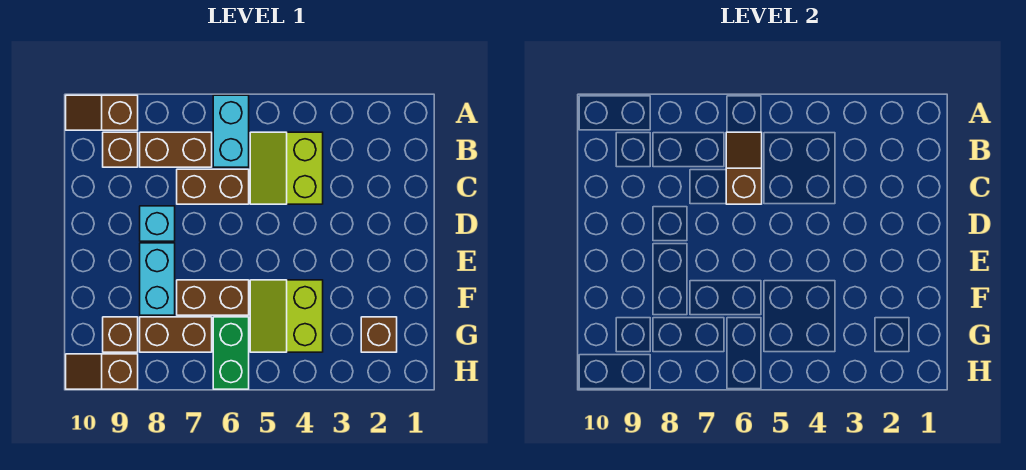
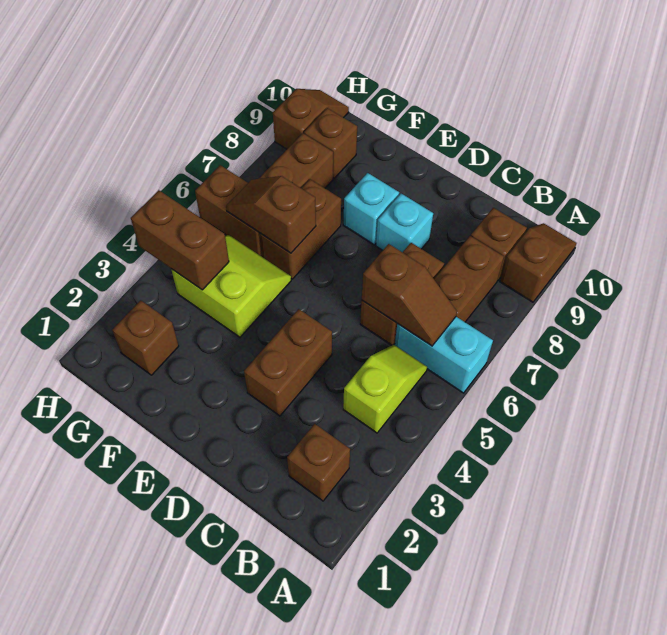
none -> brown brick B2 level 1
lime slope B4:C5 level 1 top 4 -> lime slope B4:B5 level 1 top 4
none -> brown brick D3:D4 level 1
cyan brick E8:F8 level 1 -> cyan brick E8 level 1
none -> brown slope F6:G6 level 2 top F
none -> brown brick G4:H4 level 2
green brick G6:H6 level 1 -> brown brick G6:H6 level 1

